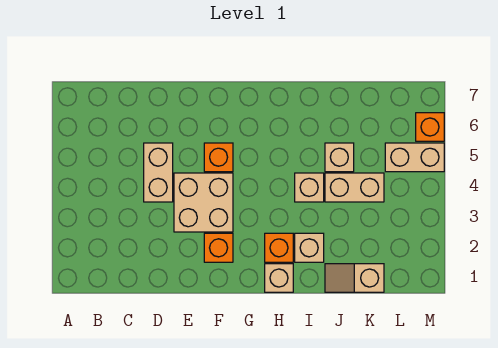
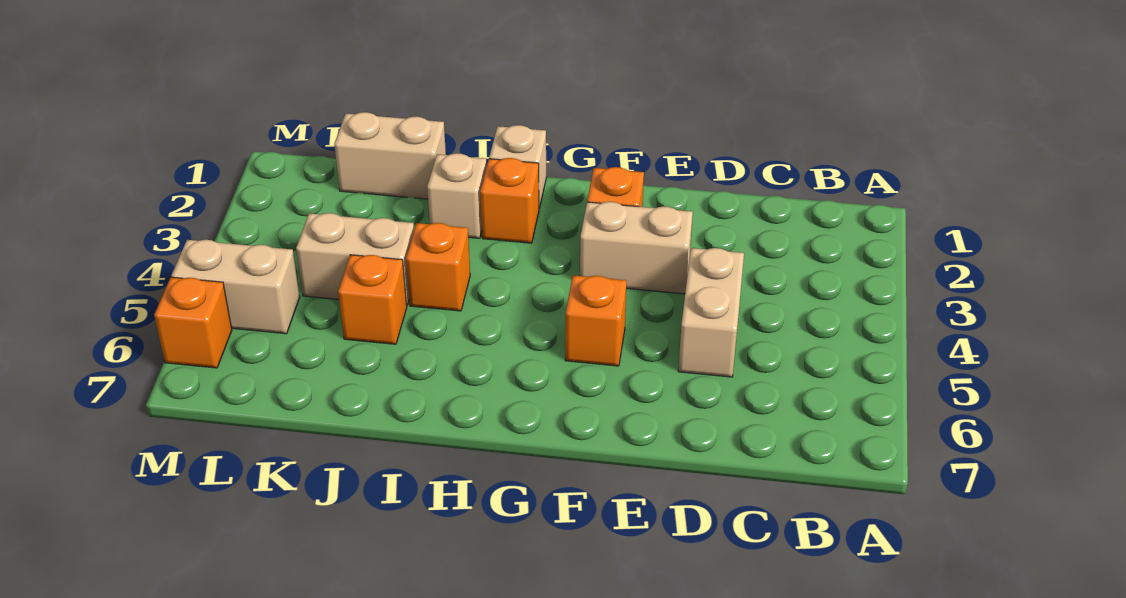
tan brick E3:F4 level 1 -> tan brick E3:F3 level 1
tan brick I4 level 1 -> orange brick I4 level 1
tan slope J1:K1 level 1 top K -> tan brick J1:K1 level 1
tan brick J5 level 1 -> orange brick J5 level 1

